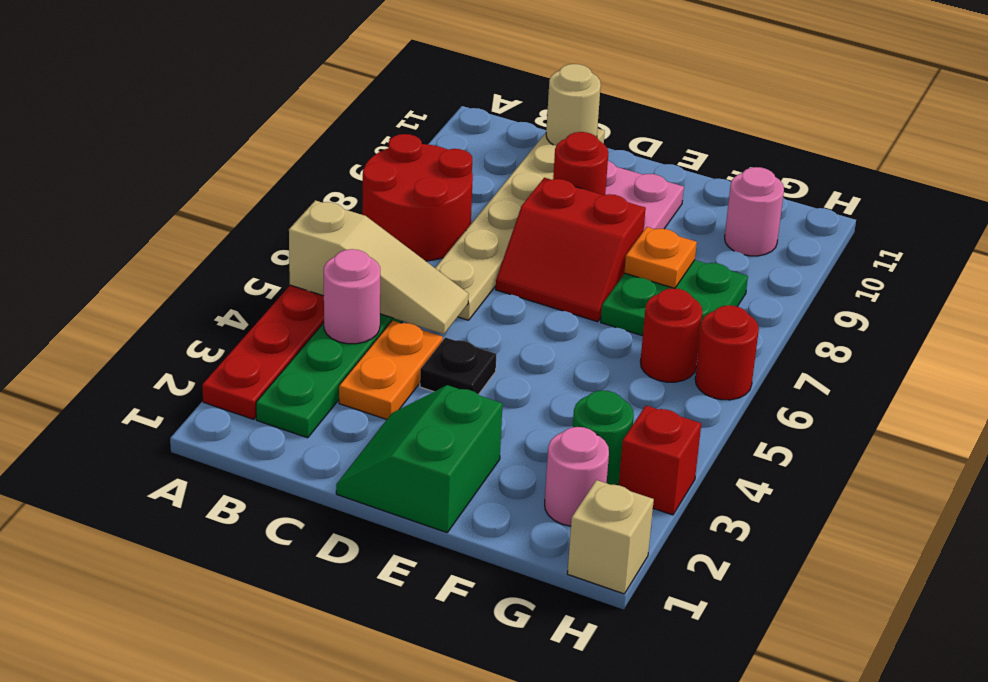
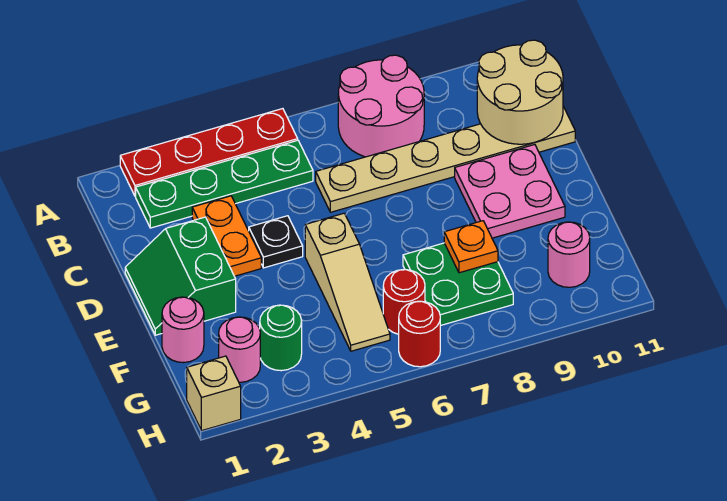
tan slope A5:C5 level 2 top A -> tan slope E5:G5 level 1 top E
red round brick A7:B8 level 1 -> pink round brick A7:B8 level 1
pink round brick B4 level 2 -> pink round brick F1 level 1
orange plate C3:C4 level 1 -> orange plate C3:D3 level 1
tan round brick C11 level 2 -> tan round brick B10:C11 level 2
green slope D1:E2 level 1 top E -> green slope D1:E2 level 1 top 2
red slope D7:E8 level 1 top 8 -> none
red round brick D9 level 2 -> none
red brick H3 level 1 -> none

